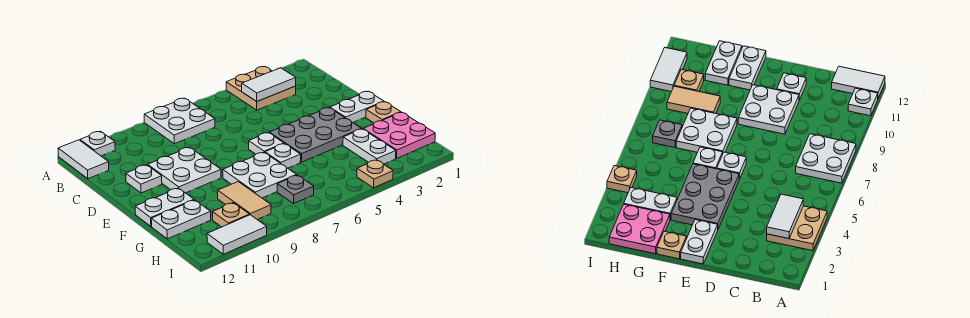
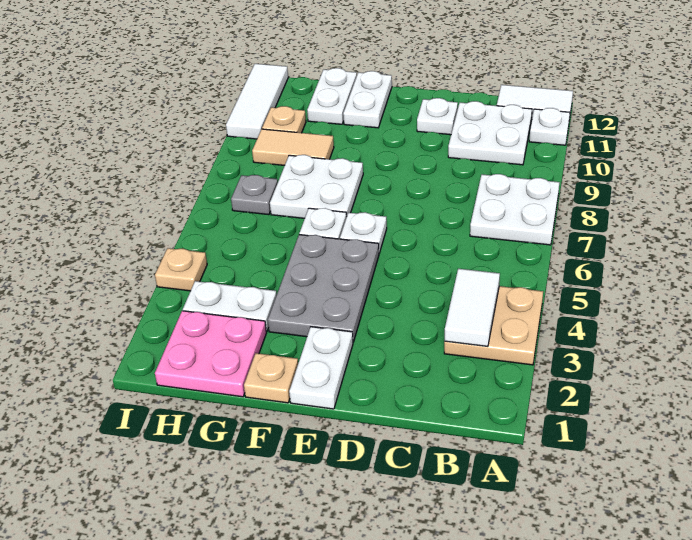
white plate D9:E10 level 1 -> white plate B10:C11 level 1
white tile I10:I11 level 1 -> white tile I10:I12 level 1

